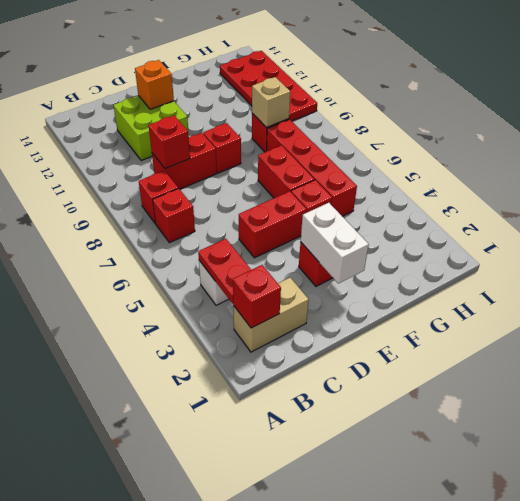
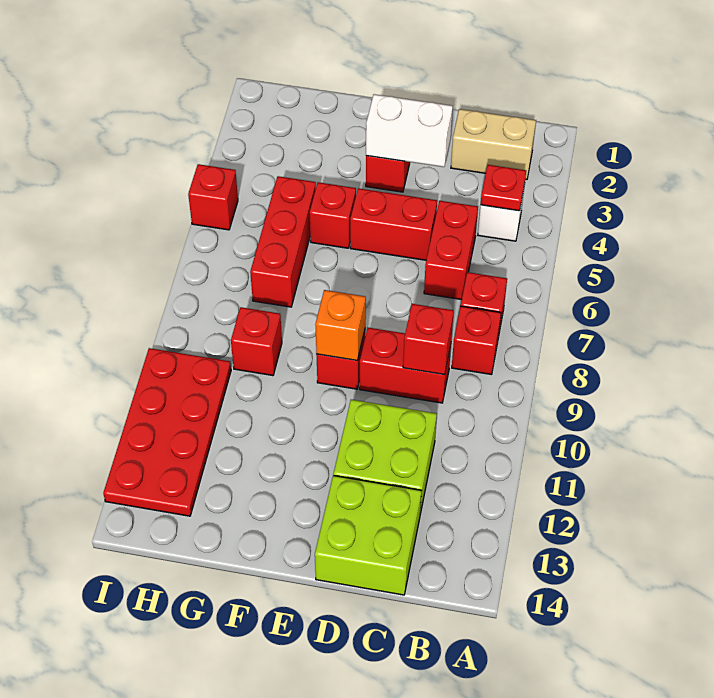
red brick B2 level 2 -> red brick I5 level 1
red plate B3:B4 level 2 -> red plate B4 level 2
none -> lime brick C13:D14 level 1
orange brick D12 level 2 -> orange brick E9 level 2
white brick E2:E3 level 2 -> white brick D3:E3 level 2
red brick F6:F7 level 1 -> red brick C5:C6 level 1
red brick G5:G8 level 1 -> red brick G5:G7 level 1
tan brick G9 level 2 -> none

